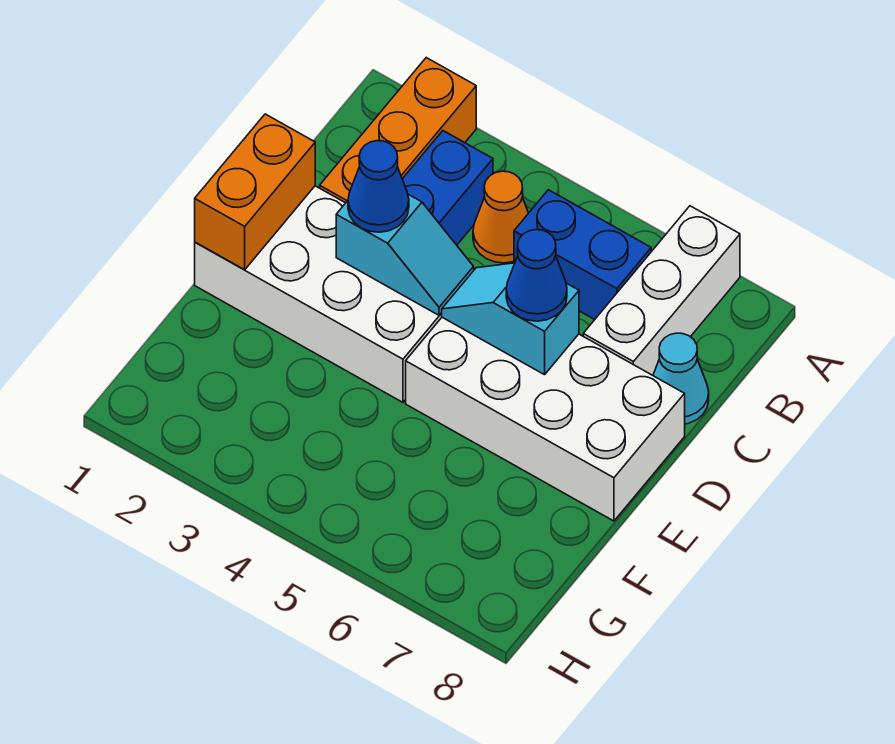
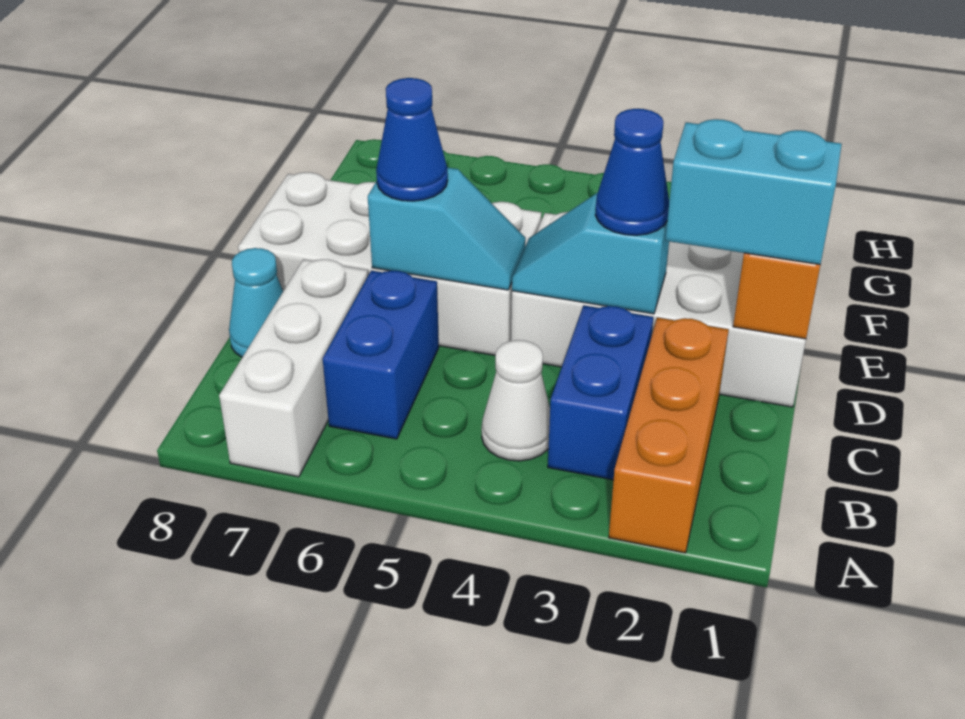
orange cone B4 level 1 -> white cone B4 level 1
blue brick B5:B6 level 1 -> blue brick B6:C6 level 1
none -> cyan brick D1:D2 level 3

